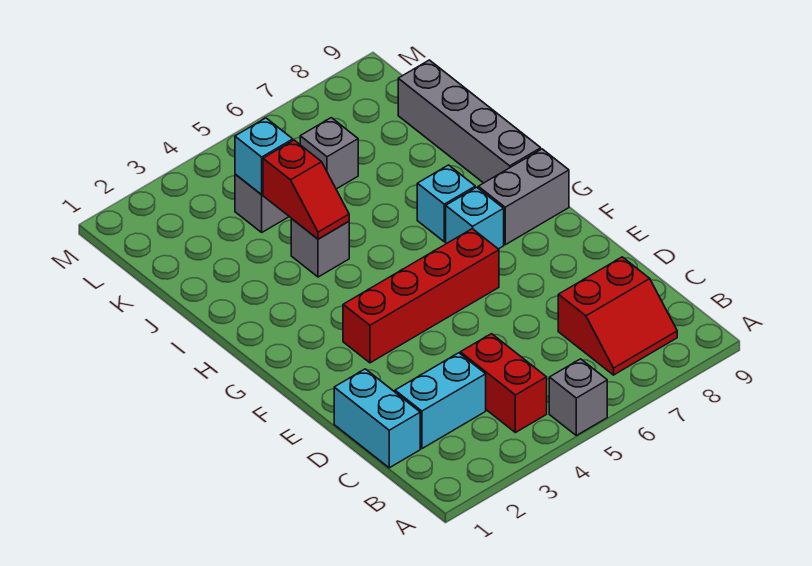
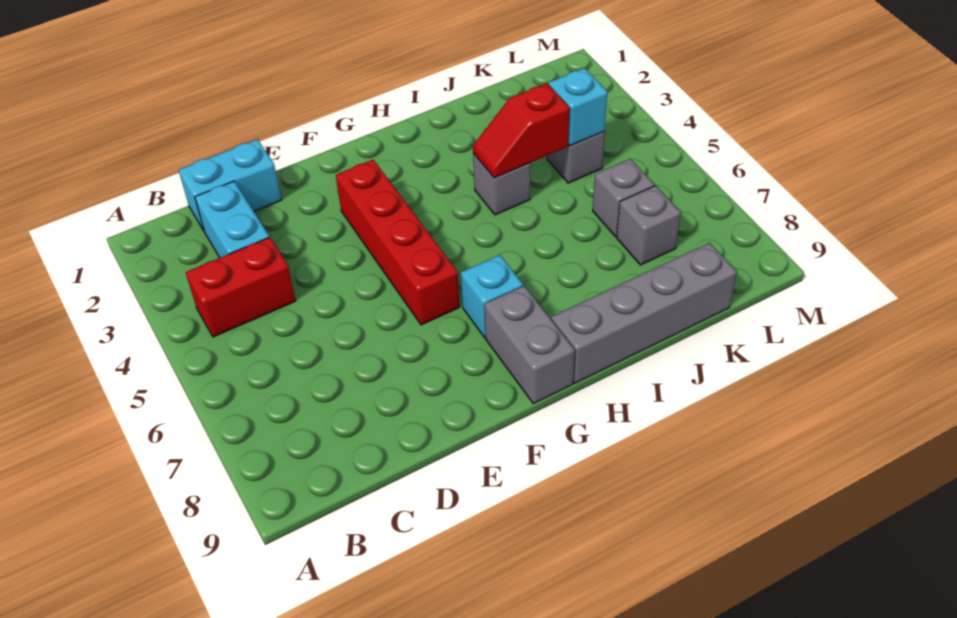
grey brick A5 level 1 -> grey brick K7 level 1
red slope B7:C8 level 1 top C -> none
cyan brick H7 level 1 -> none

